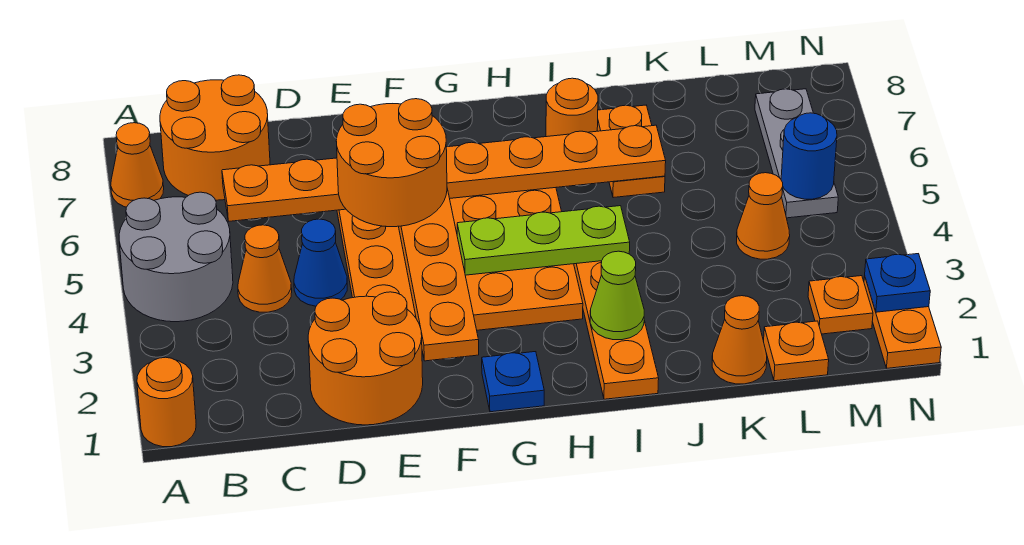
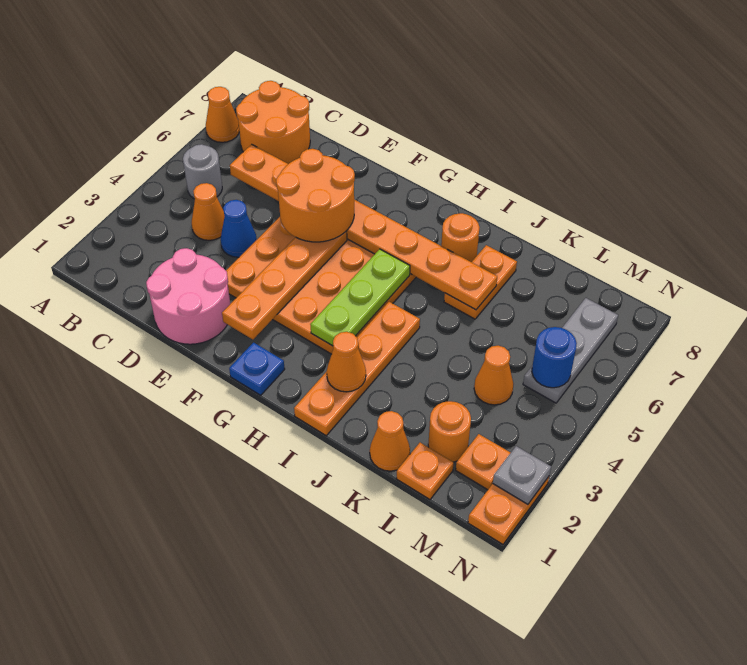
orange round brick A1 level 1 -> orange round brick L2 level 1
grey round brick A4:B5 level 1 -> grey round brick B5 level 1
orange round brick D1:E2 level 1 -> pink round brick D1:E2 level 1
lime plate G4:I4 level 2 -> lime plate H3:H5 level 2
lime cone I2 level 2 -> orange cone I2 level 2
blue plate N2 level 2 -> grey plate N2 level 2

